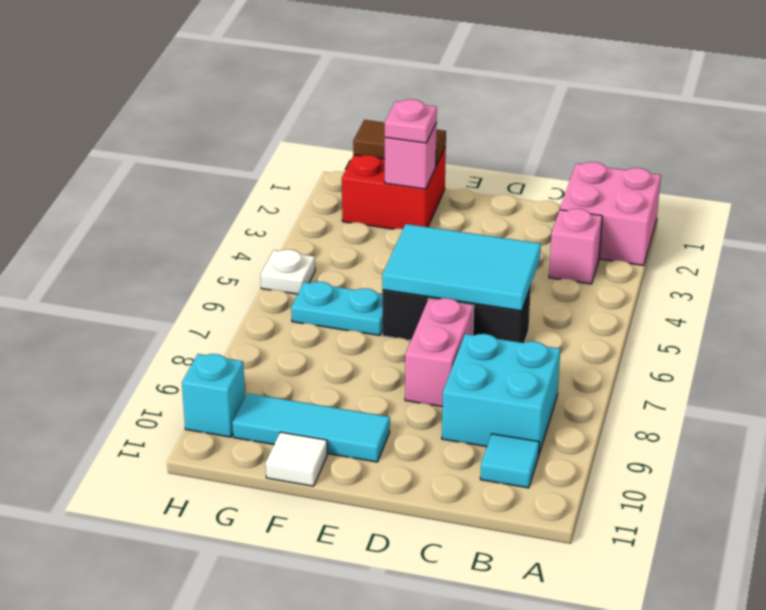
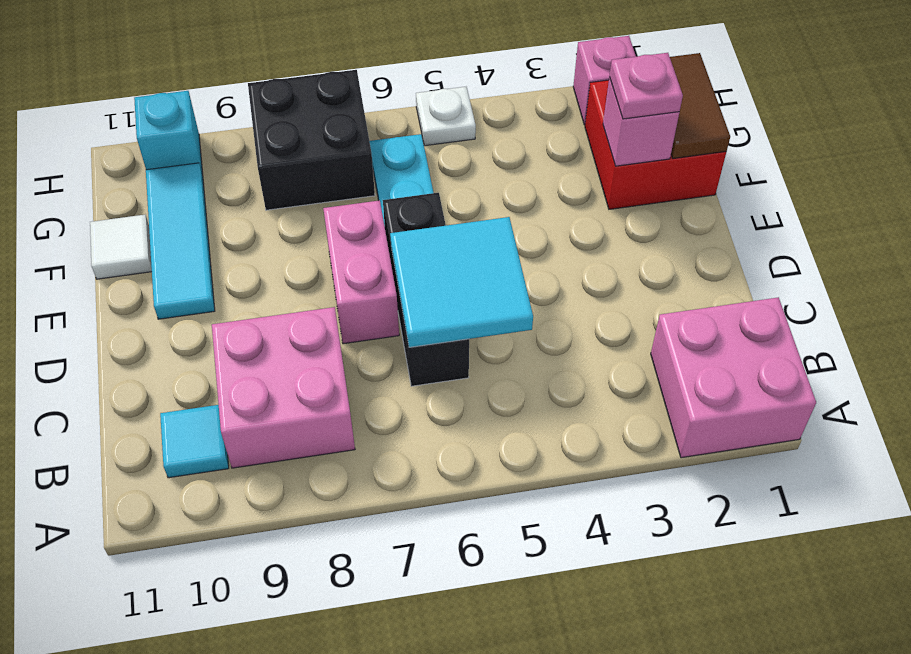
pink brick B3 level 1 -> pink brick H2 level 1
cyan brick B8:C9 level 1 -> pink brick B8:C9 level 1
cyan tile C5:E6 level 2 -> cyan tile C5:D6 level 2
pink brick D7:D8 level 1 -> pink brick D7:E7 level 1
none -> black brick G7:H8 level 1

